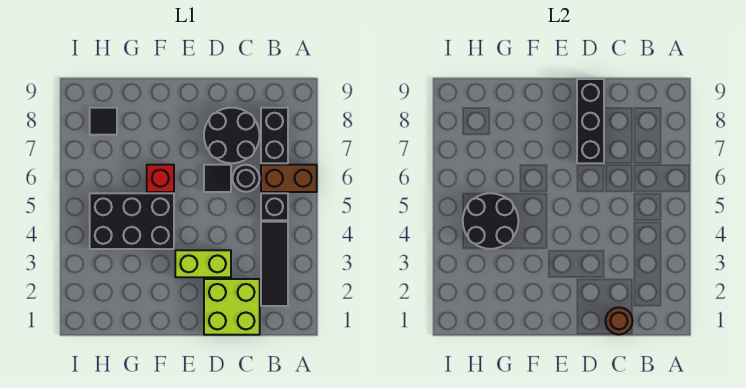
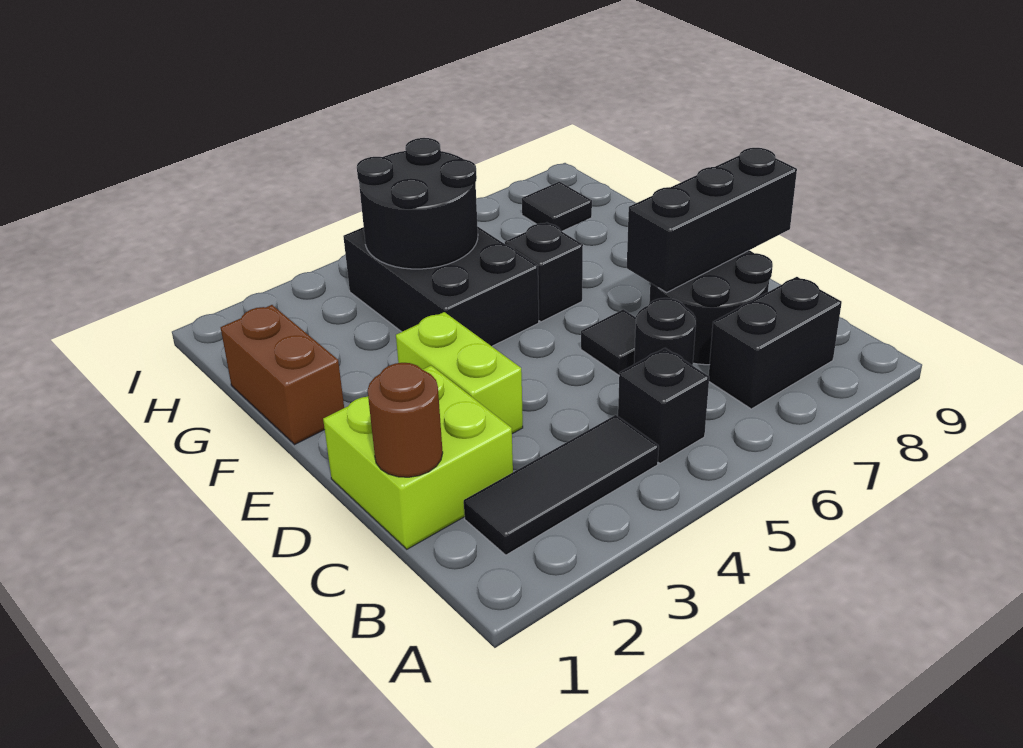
brown brick A6:B6 level 1 -> brown brick F1:G1 level 1
red brick F6 level 1 -> black brick F6 level 1

